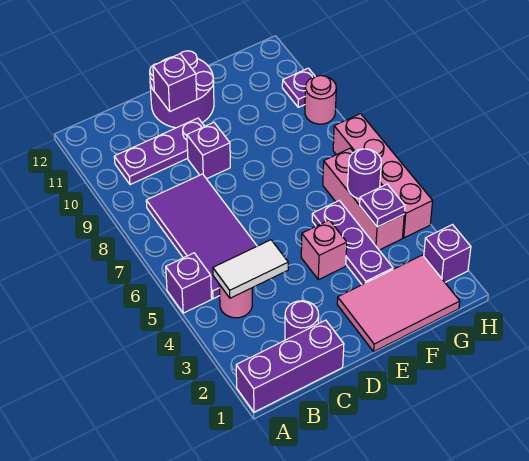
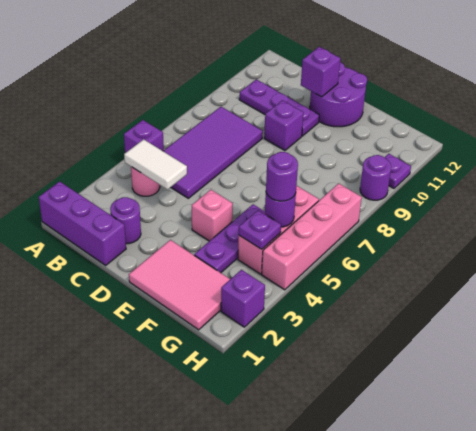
none -> purple round brick G5 level 3
pink round brick H9 level 1 -> purple round brick H9 level 1

